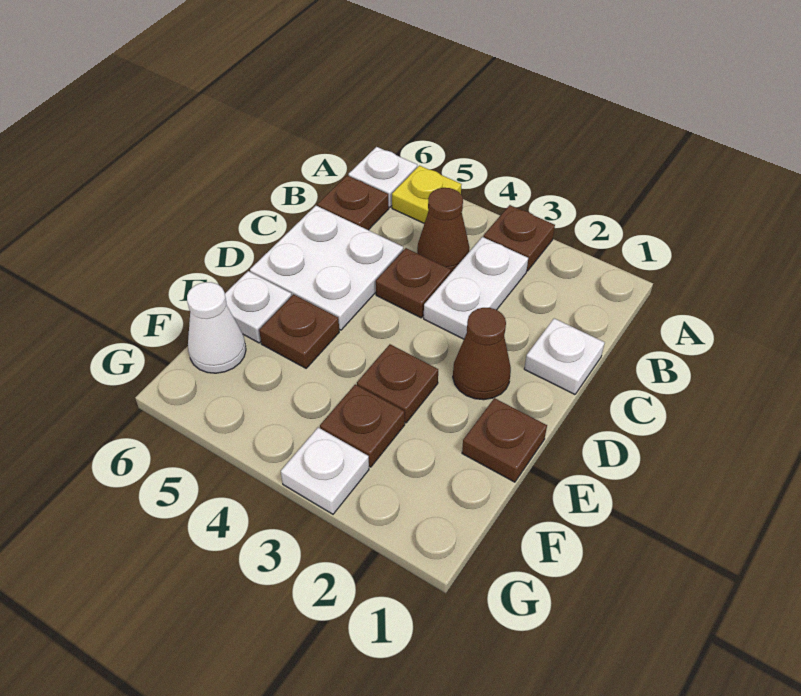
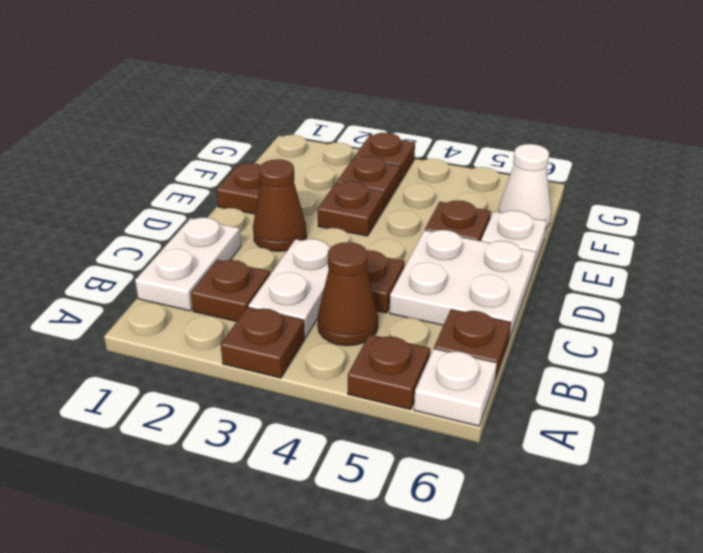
yellow plate A5 level 1 -> brown plate A5 level 1
none -> brown plate B2 level 1
white plate C1 level 1 -> white plate B1:C1 level 1
white plate G3 level 1 -> brown plate G3 level 1

